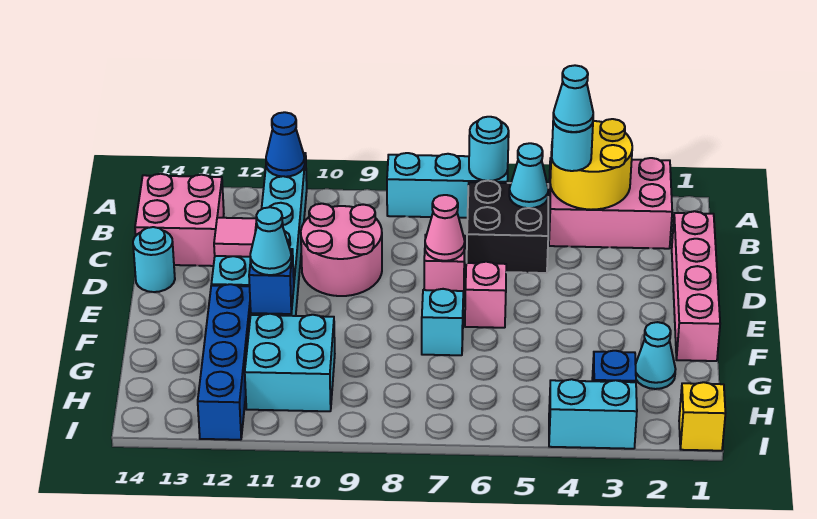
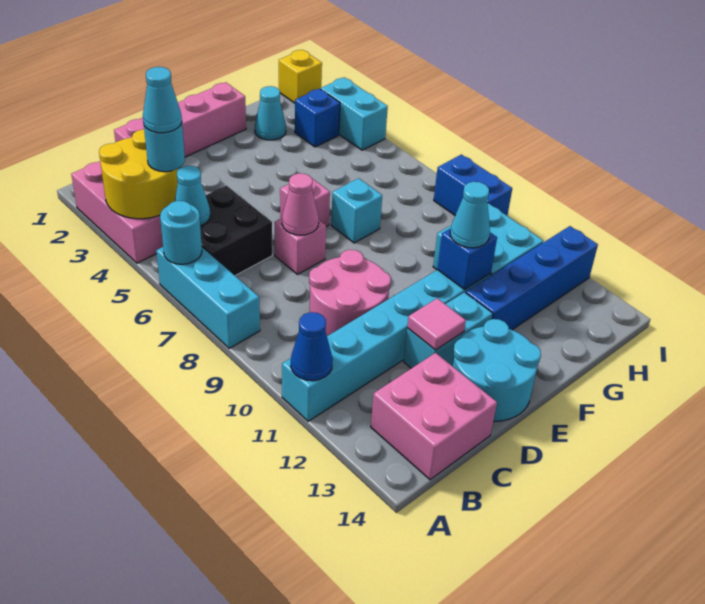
cyan round brick D14 level 1 -> cyan round brick D13:E14 level 1
none -> blue brick I8:I9 level 1

